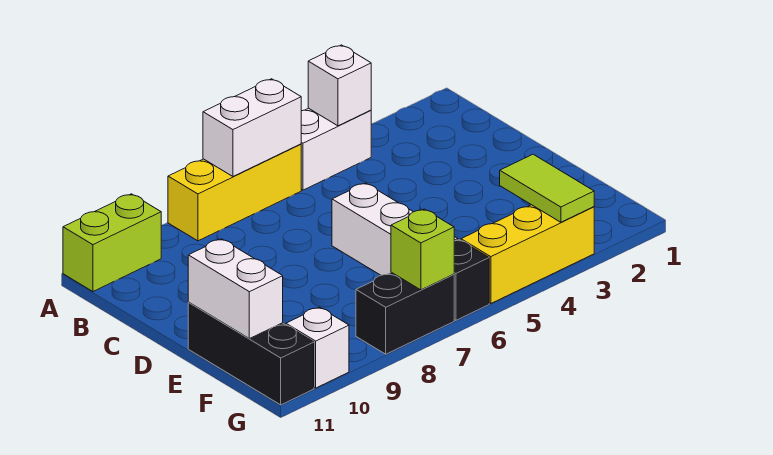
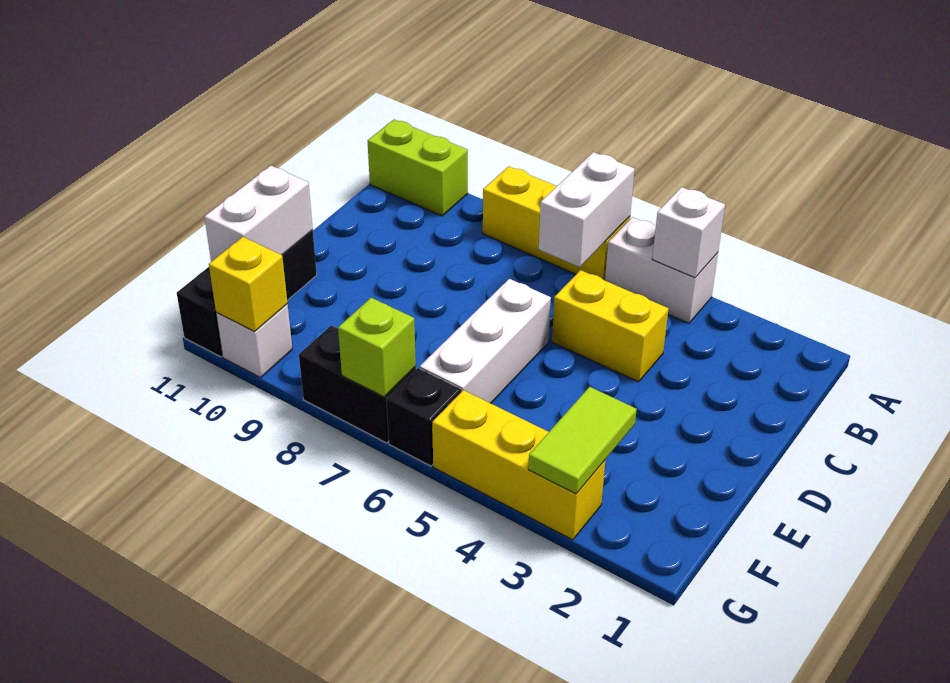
white brick A6:A7 level 2 -> white brick A6:B6 level 2
none -> yellow brick C4:C5 level 1
none -> yellow brick G10 level 2

